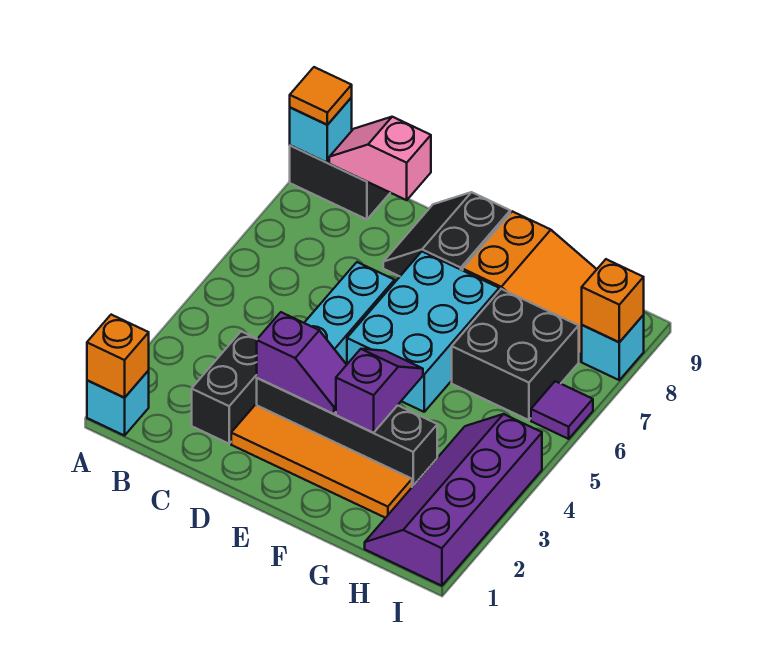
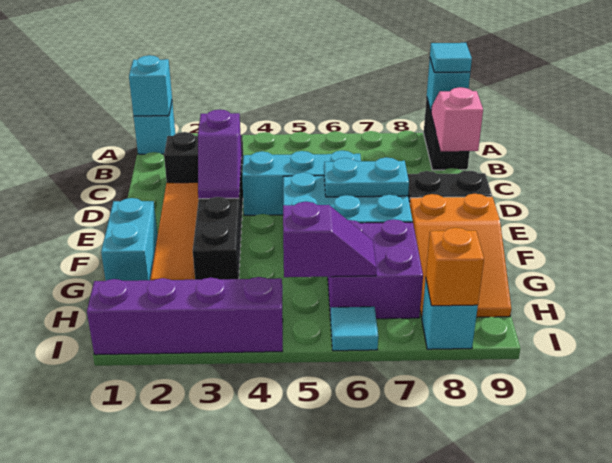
orange brick A1 level 2 -> cyan brick A1 level 2
orange tile A9 level 3 -> cyan tile A9 level 3
none -> cyan plate E6:E7 level 2
none -> cyan brick F1:G1 level 1
purple slope F3:F4 level 2 top 3 -> purple slope H5:H6 level 2 top 5
black brick G6:H7 level 1 -> purple brick G6:H7 level 1
purple tile I6 level 1 -> cyan tile I6 level 1

